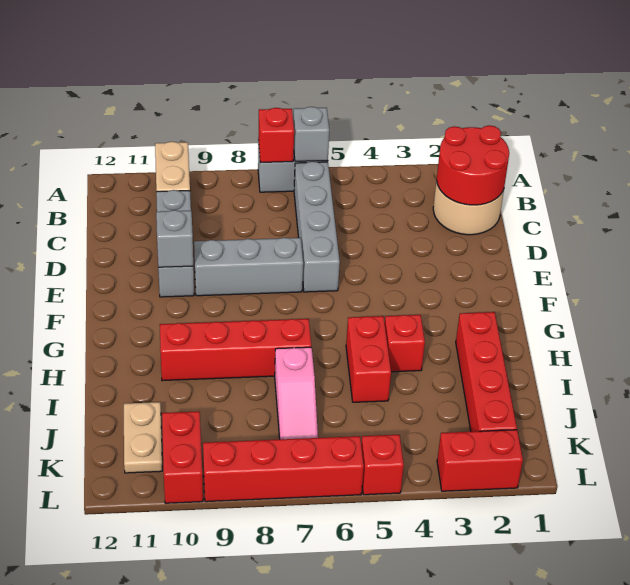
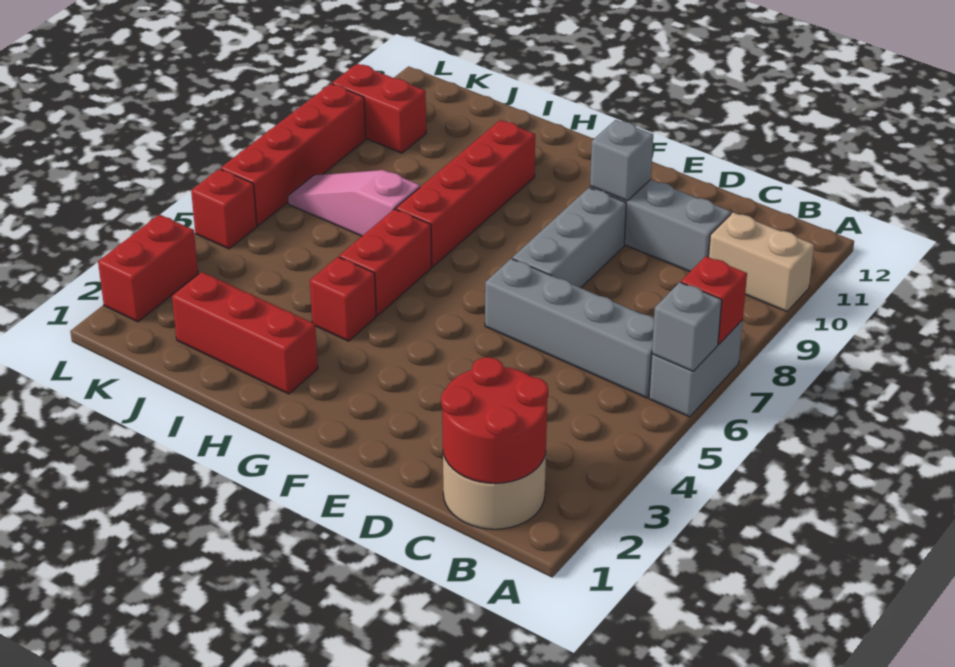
red brick H2:K2 level 1 -> red brick H2:J2 level 1
red brick H5:I5 level 1 -> red brick H5:H6 level 1
tan plate J11:K11 level 1 -> none

